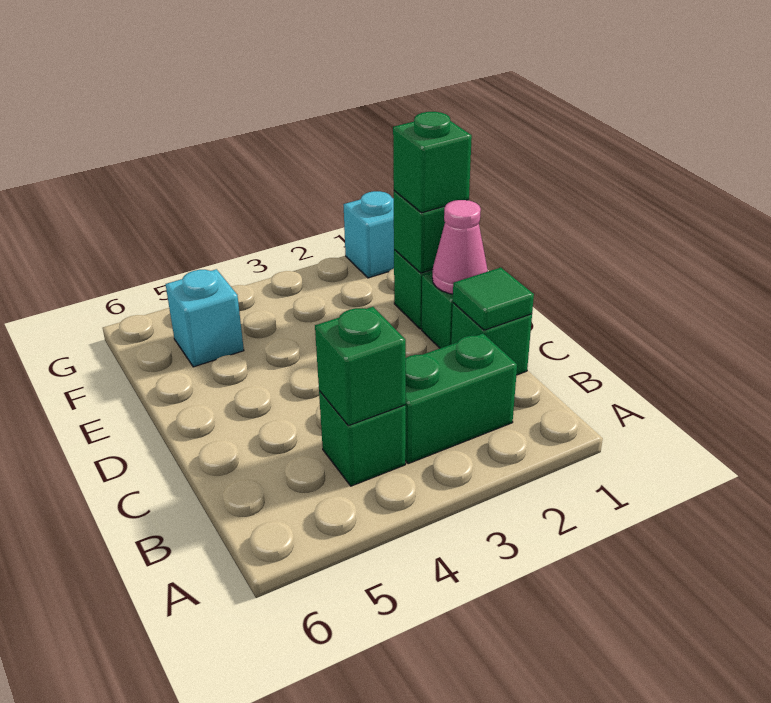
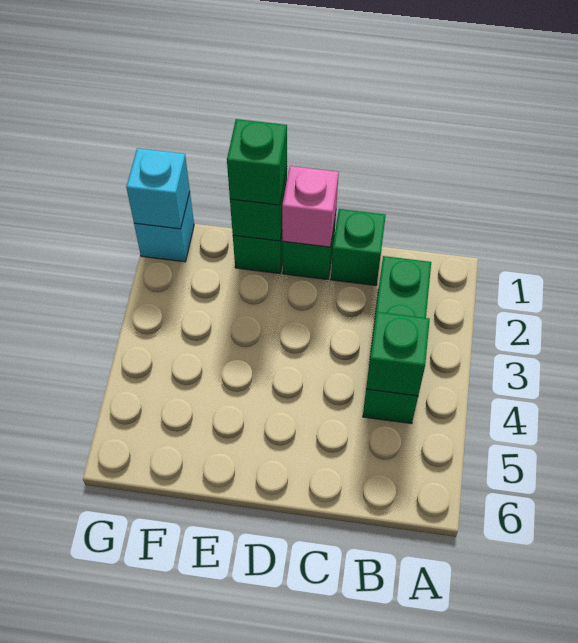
green tile C1 level 2 -> none
pink cone D1 level 2 -> pink brick D1 level 2
cyan brick F5 level 1 -> cyan brick G1 level 2

